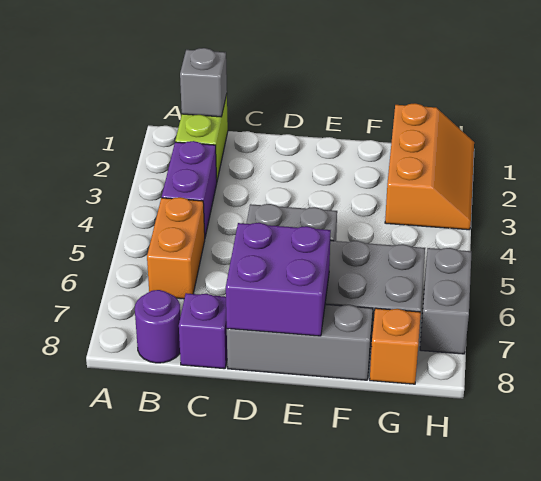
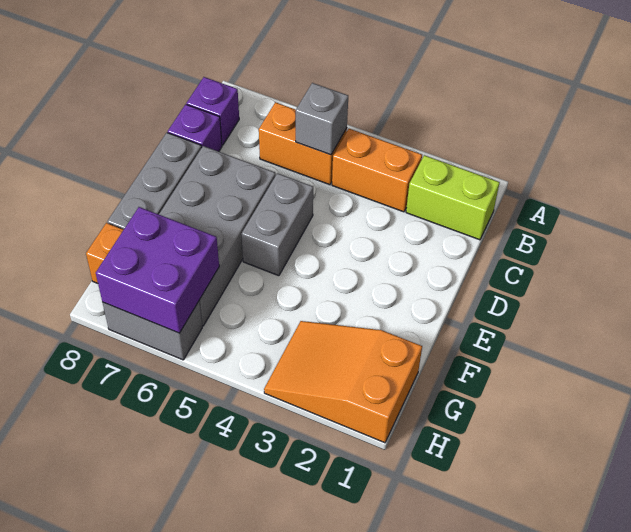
grey brick B1 level 2 -> grey brick B5 level 2
purple brick B3:B4 level 1 -> orange brick B3:B4 level 1
purple round brick B8 level 1 -> purple brick B8 level 1
purple brick D7:E8 level 2 -> purple brick G6:H7 level 2
orange slope G1:H3 level 1 top G -> orange slope G1:H3 level 1 top 1

